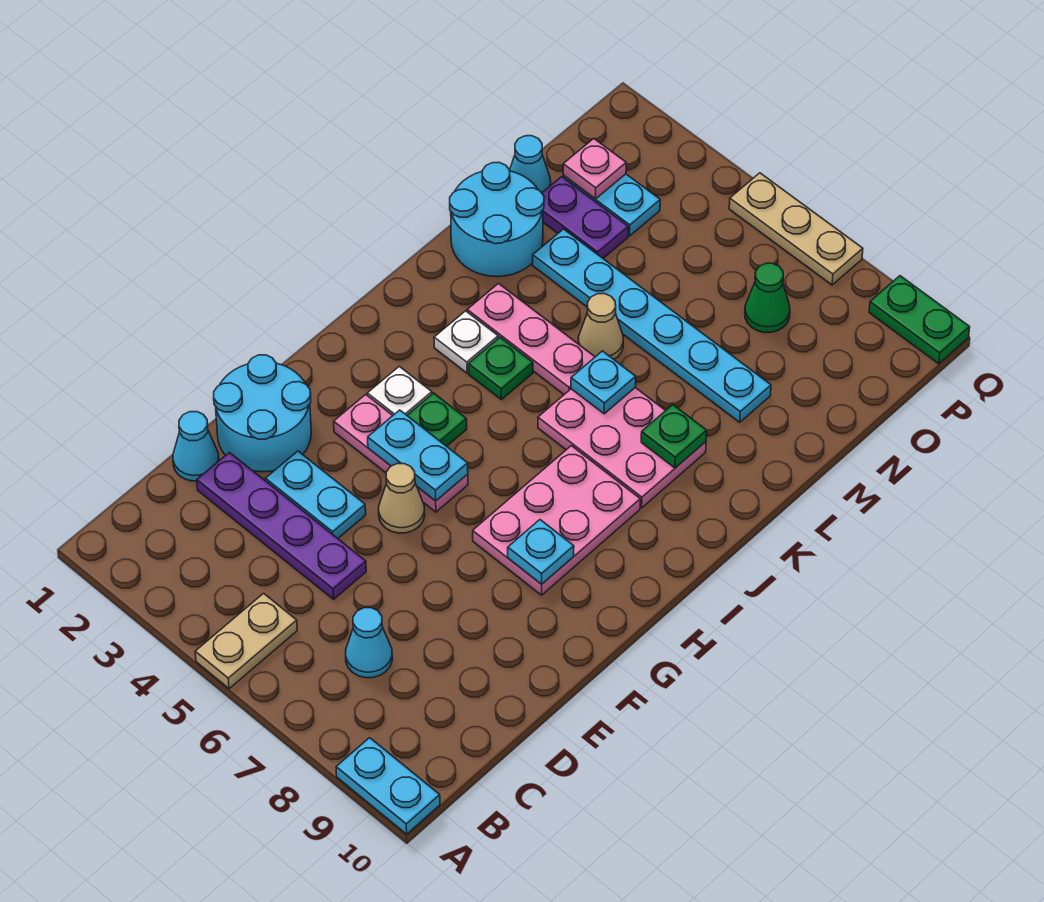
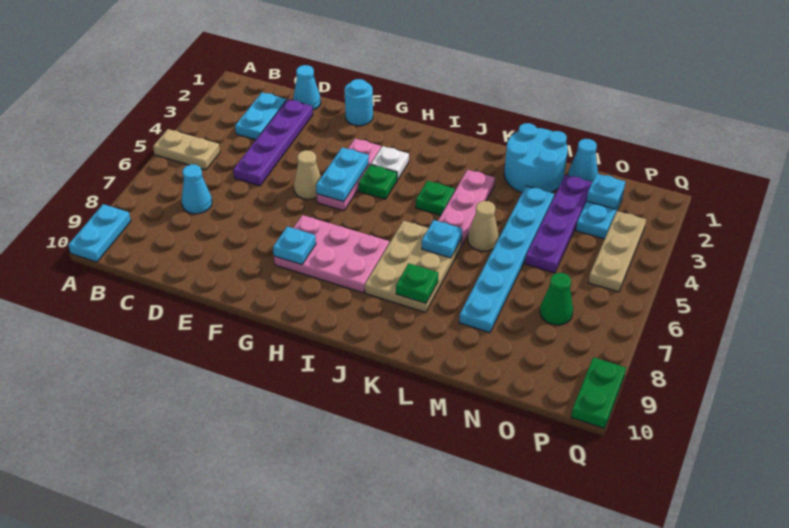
cyan round brick E1:F2 level 1 -> cyan round brick F1 level 1
cyan plate E3:E4 level 1 -> cyan plate C2:C3 level 1
white plate J3 level 1 -> none
pink plate J6:K8 level 1 -> tan plate J6:K8 level 1
purple plate N2:N3 level 1 -> purple plate N2:N5 level 1
pink plate O2 level 2 -> cyan plate O2 level 2
tan plate Q5:Q7 level 1 -> tan plate P3:P5 level 1

